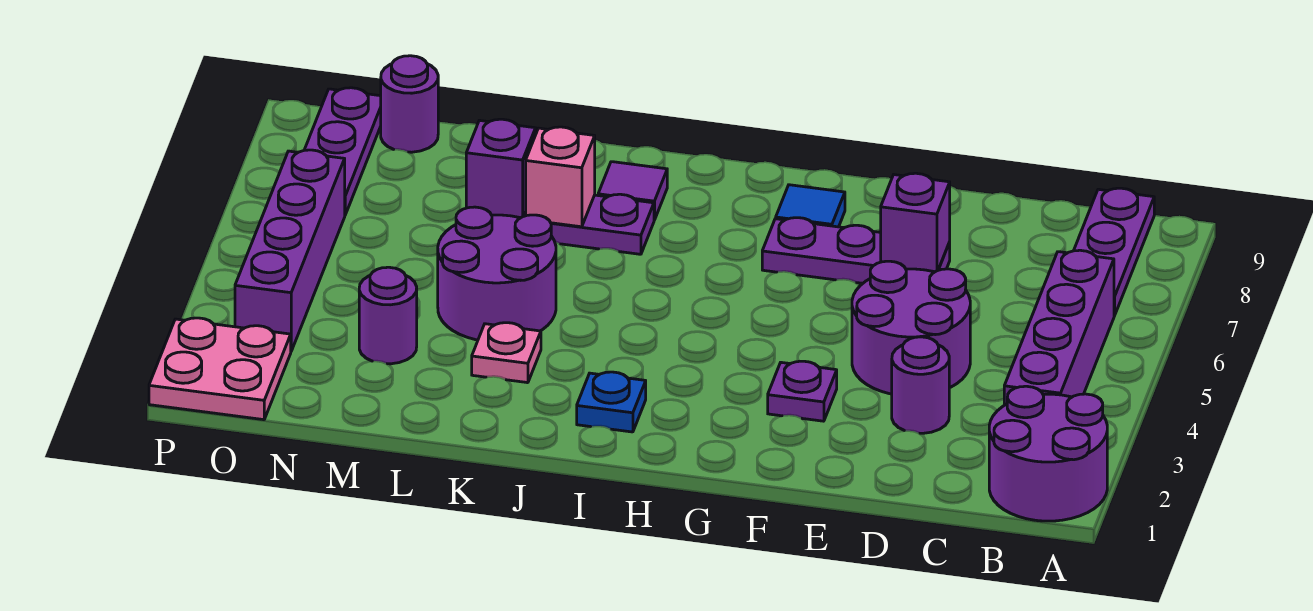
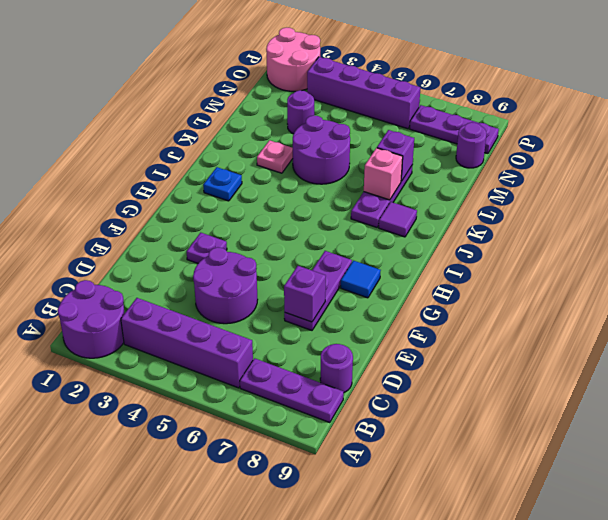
purple round brick D3 level 1 -> purple round brick C9 level 1
pink plate O1:P2 level 1 -> pink round brick O1:P2 level 1

